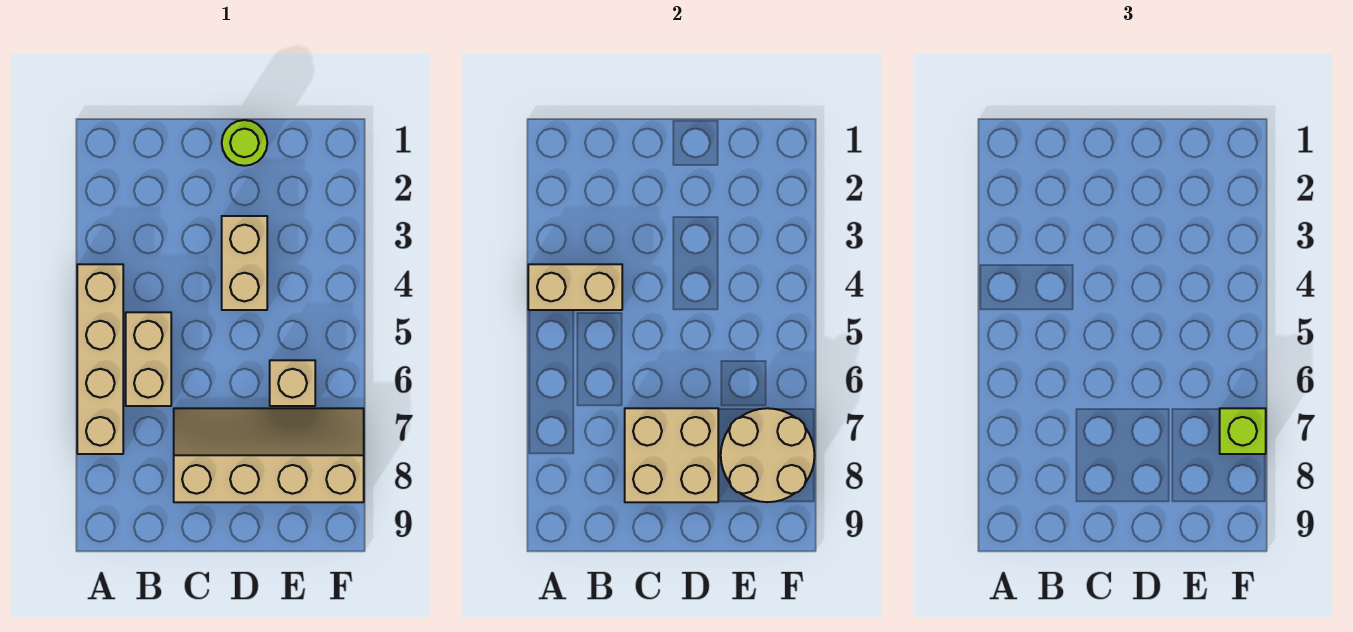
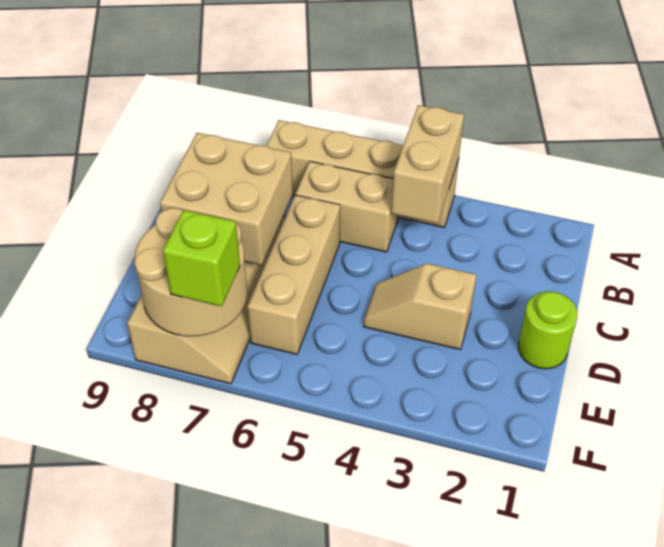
tan brick D3:D4 level 1 -> tan slope D3:D4 level 1 top 3
tan brick E6 level 1 -> tan brick C6:E6 level 1

